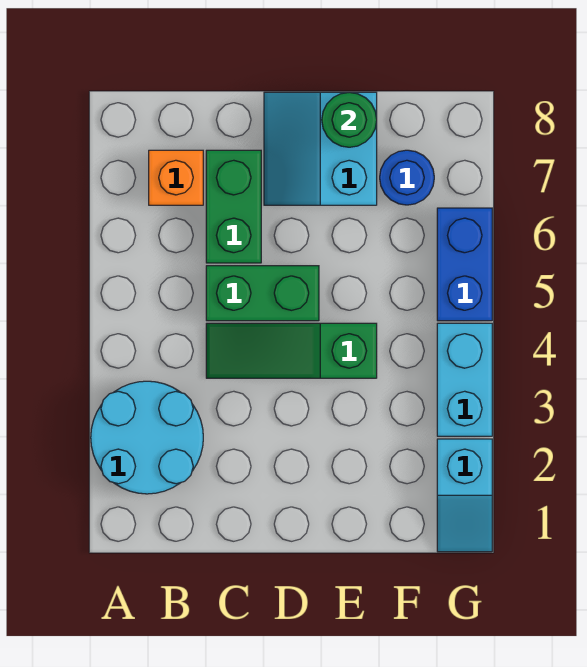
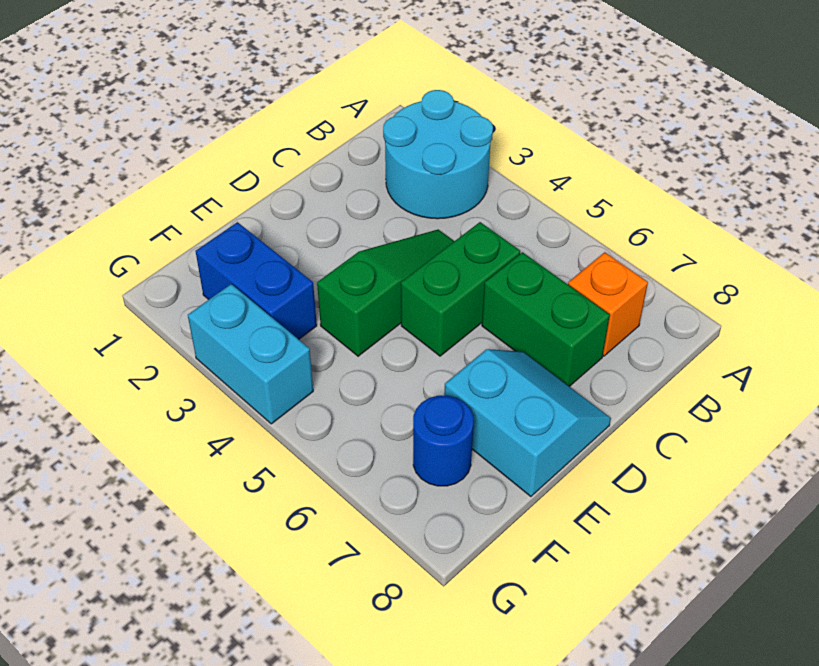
green round brick E8 level 2 -> none
cyan slope G1:G2 level 1 top 2 -> none
blue brick G5:G6 level 1 -> blue brick F2:F3 level 1

